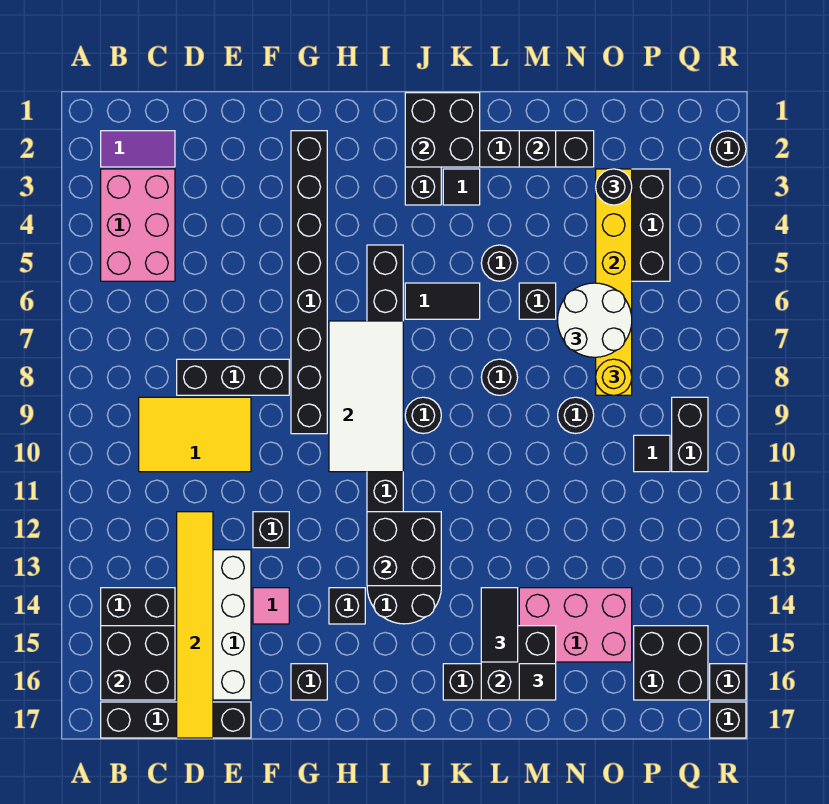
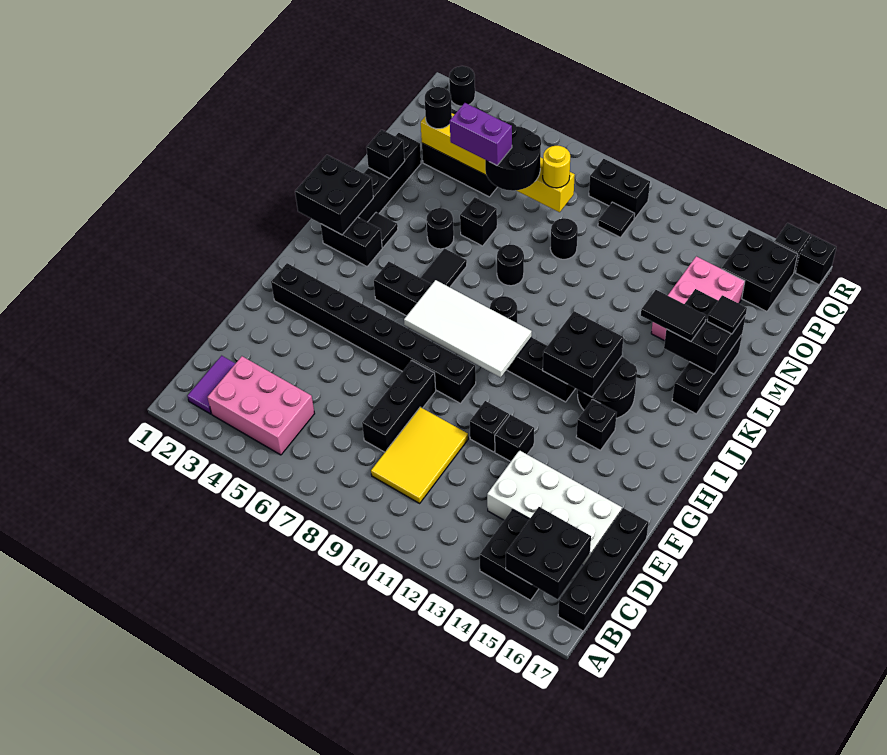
yellow tile D12:D17 level 2 -> none
pink tile F14 level 1 -> none
black brick G16 level 1 -> black brick F11 level 1
none -> purple brick N5:N6 level 4
white round brick N6:O7 level 3 -> black round brick N6:O7 level 3

